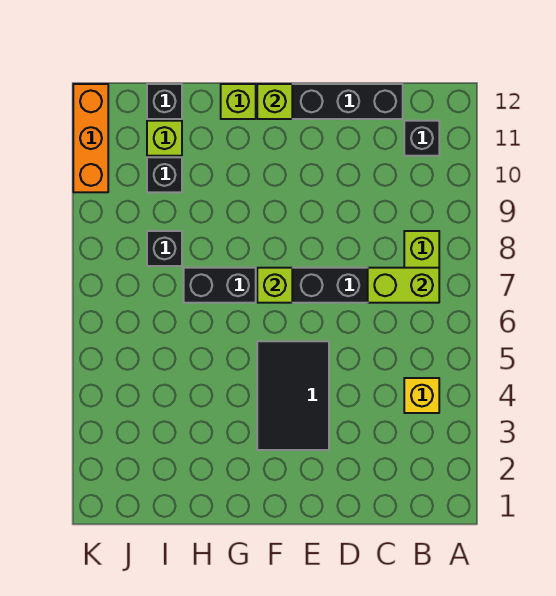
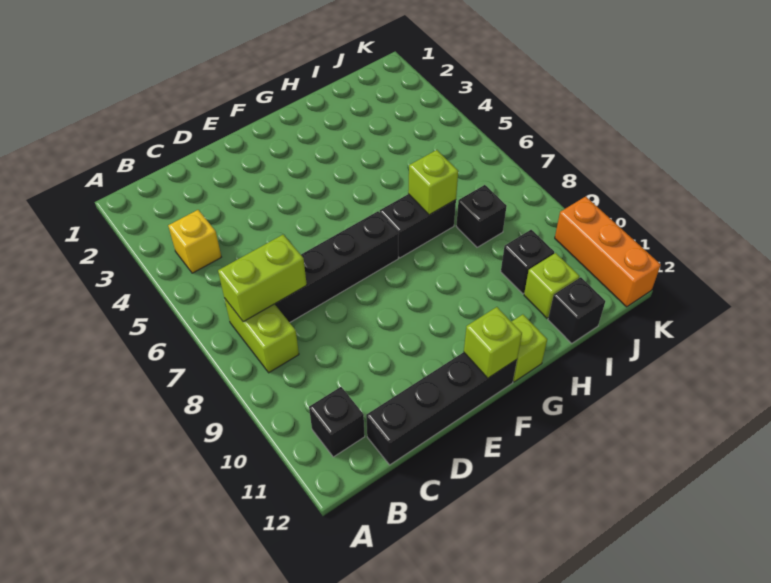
black tile E3:F5 level 1 -> none
lime brick F7 level 2 -> lime brick H7 level 2

